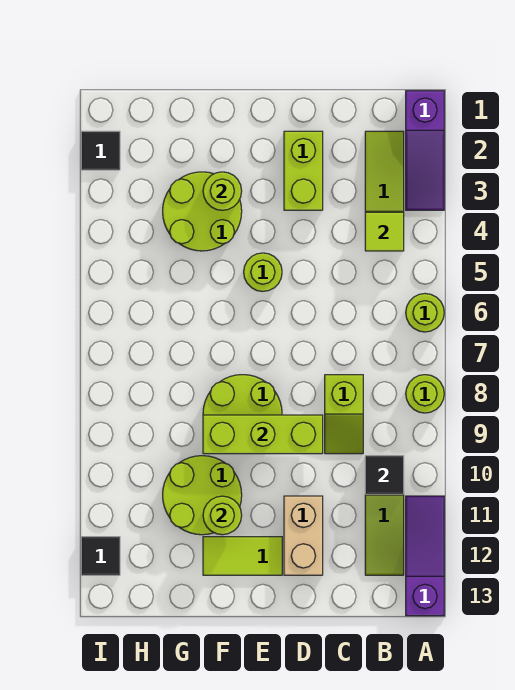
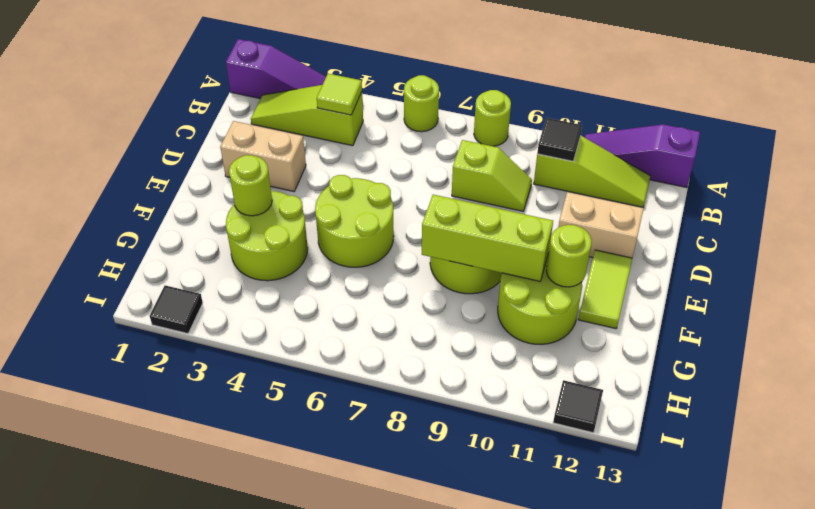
lime brick D2:D3 level 1 -> tan brick D2:D3 level 1
lime brick D9:F9 level 2 -> lime brick F8:F10 level 2
lime round brick E5 level 1 -> lime round brick E5:F6 level 1

